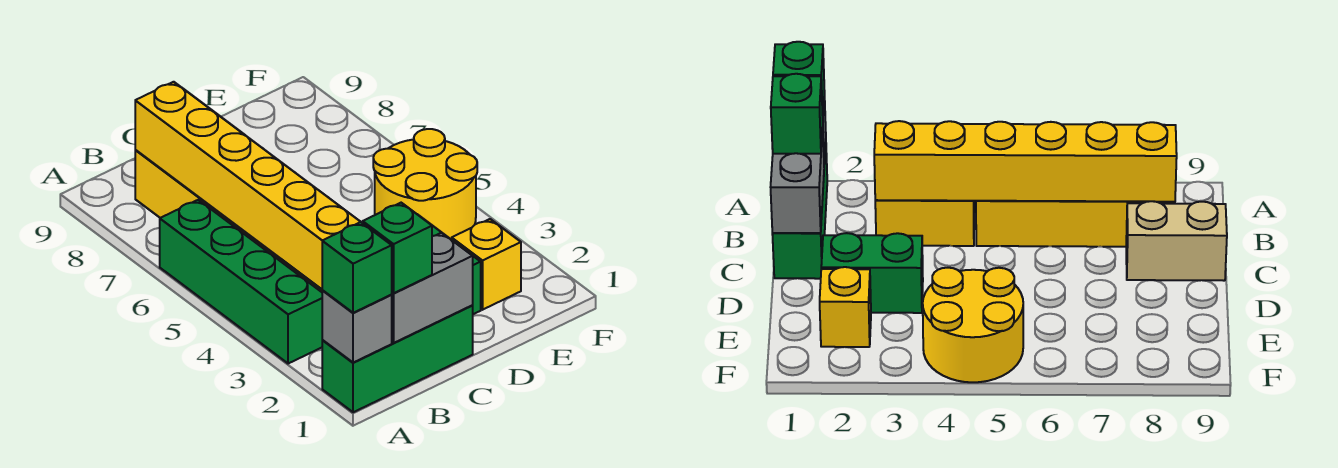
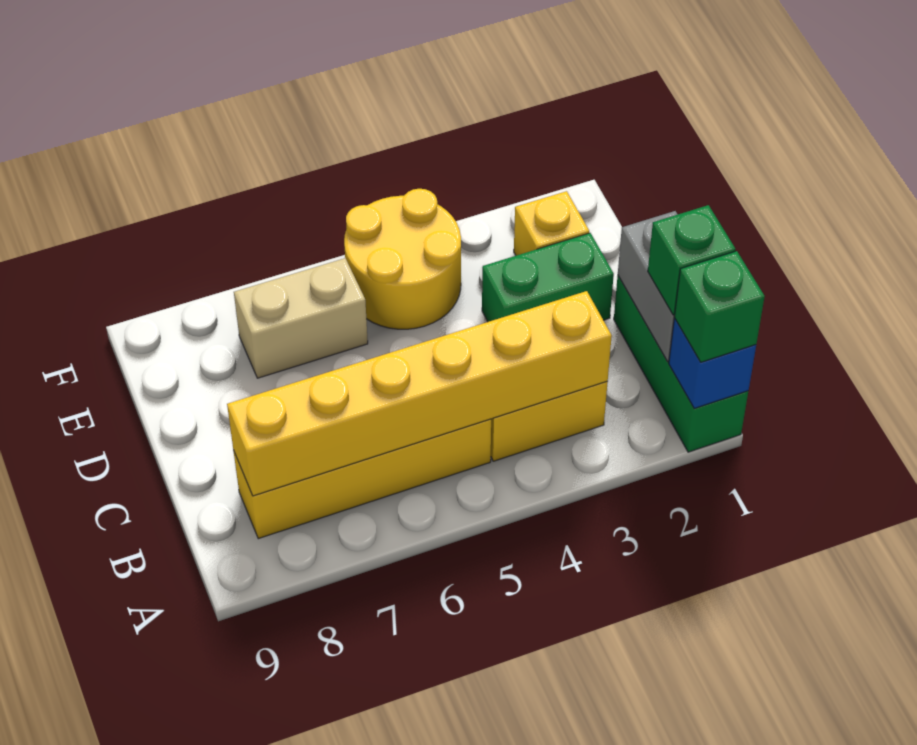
grey brick A1 level 2 -> blue brick A1 level 2
green brick A3:A6 level 1 -> none
tan brick C8:C9 level 1 -> tan brick E6:E7 level 1

